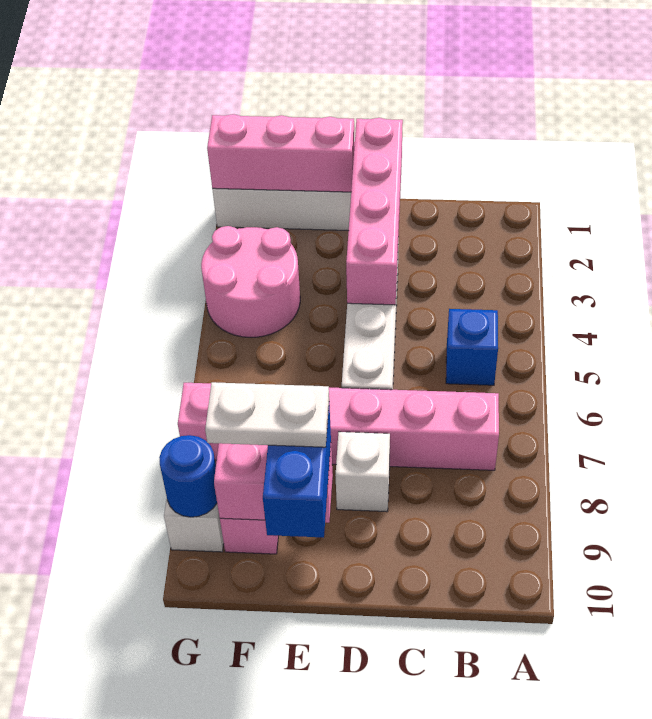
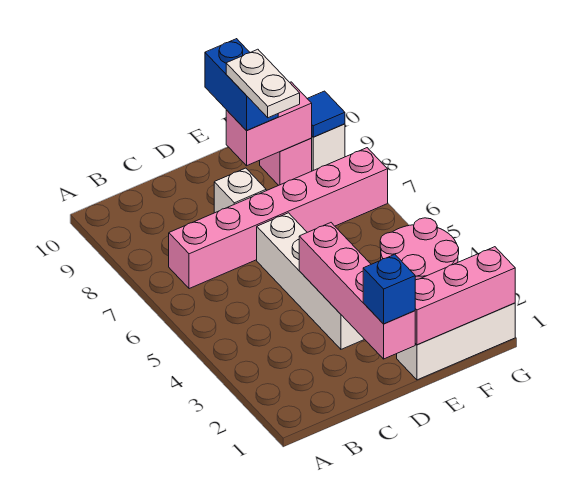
blue brick B5 level 1 -> blue brick D1 level 3
white plate E9:F9 level 4 -> white plate E8:E9 level 4
blue round brick G9 level 2 -> blue tile G9 level 2

